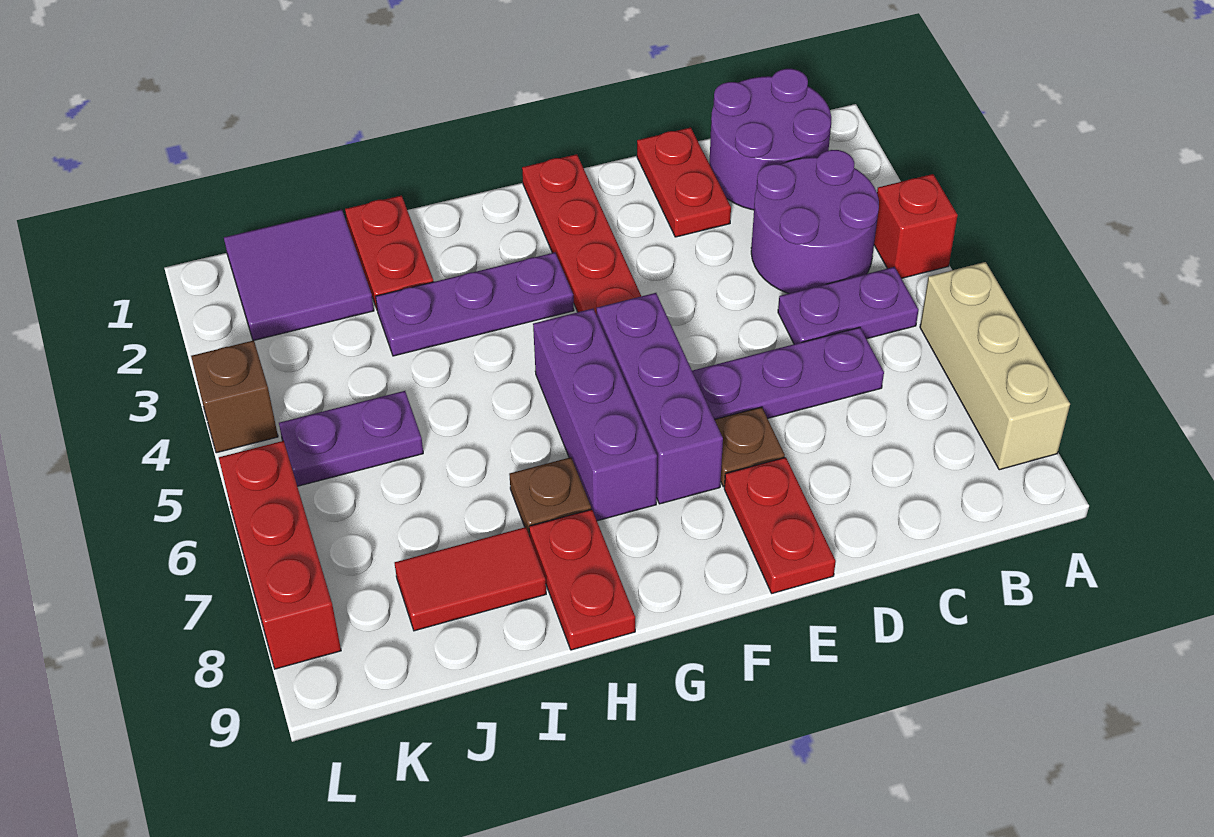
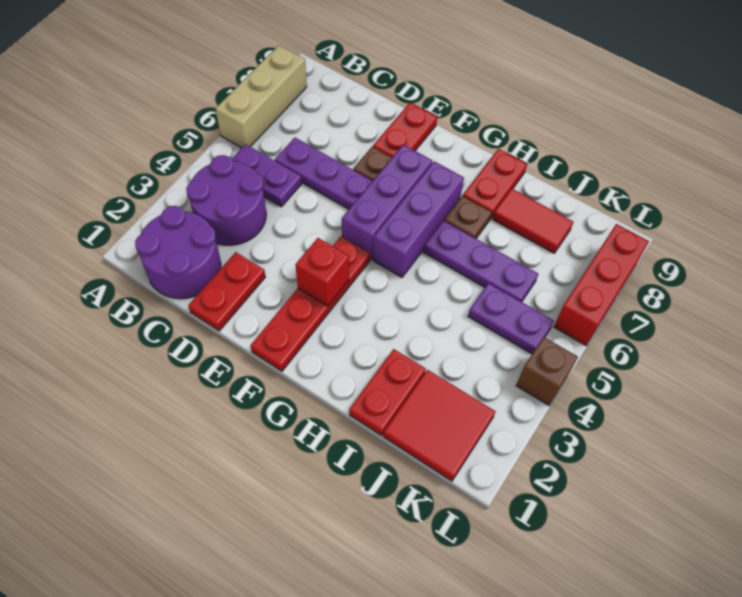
red brick A4 level 1 -> red brick F3 level 2
purple plate G3:I3 level 1 -> purple plate H6:J6 level 1
purple tile J1:K2 level 1 -> red tile J1:K2 level 1

